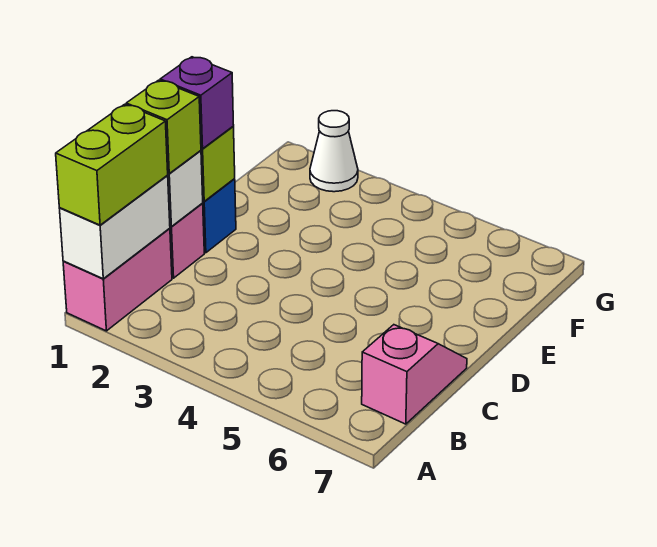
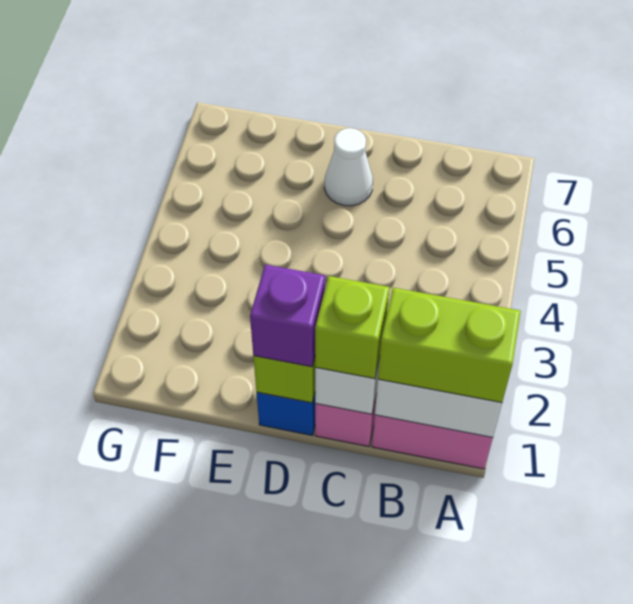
pink slope B7:C7 level 1 top B -> none
white cone G2 level 1 -> white cone D6 level 1

